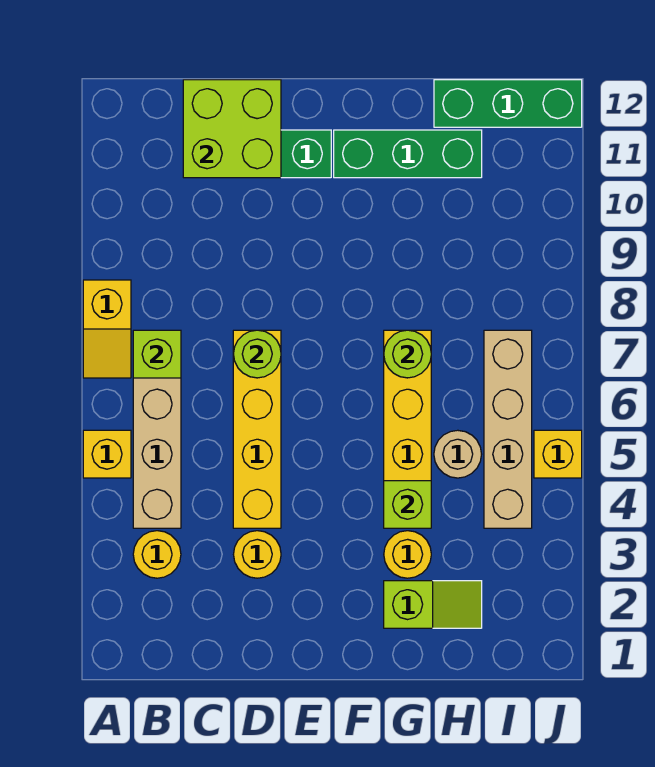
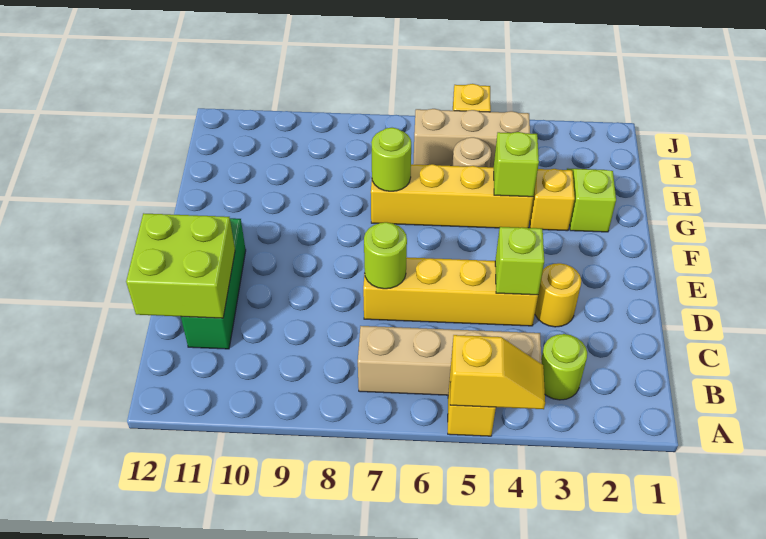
yellow slope A7:A8 level 1 top 8 -> yellow slope A4:A5 level 2 top 5
yellow round brick B3 level 1 -> lime round brick B3 level 1
lime brick B7 level 2 -> lime brick D4 level 2
green brick F11:H11 level 1 -> none
yellow round brick G3 level 1 -> yellow brick G3 level 1
green brick H12:J12 level 1 -> none
tan brick I4:I7 level 1 -> tan brick I4:I6 level 1

